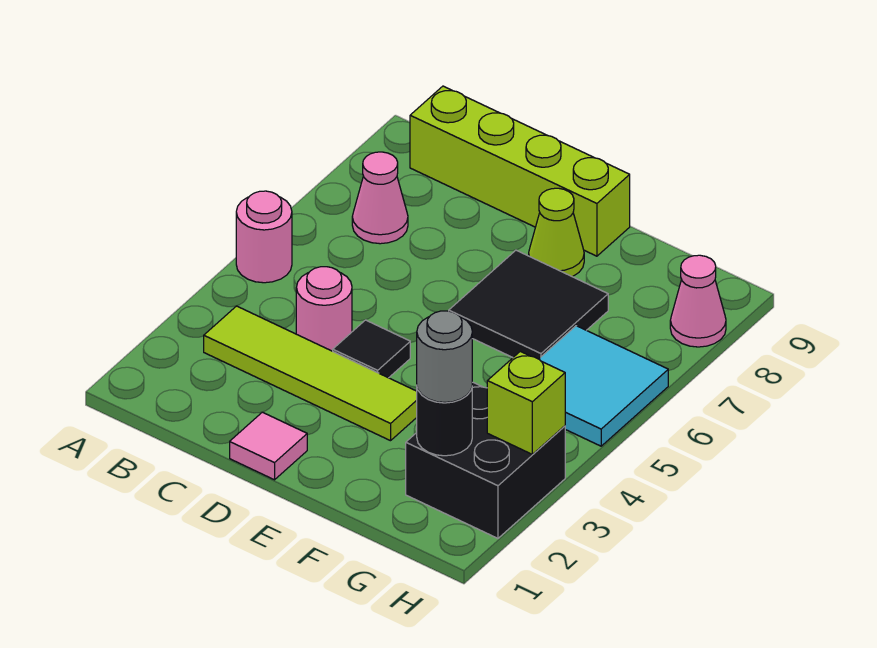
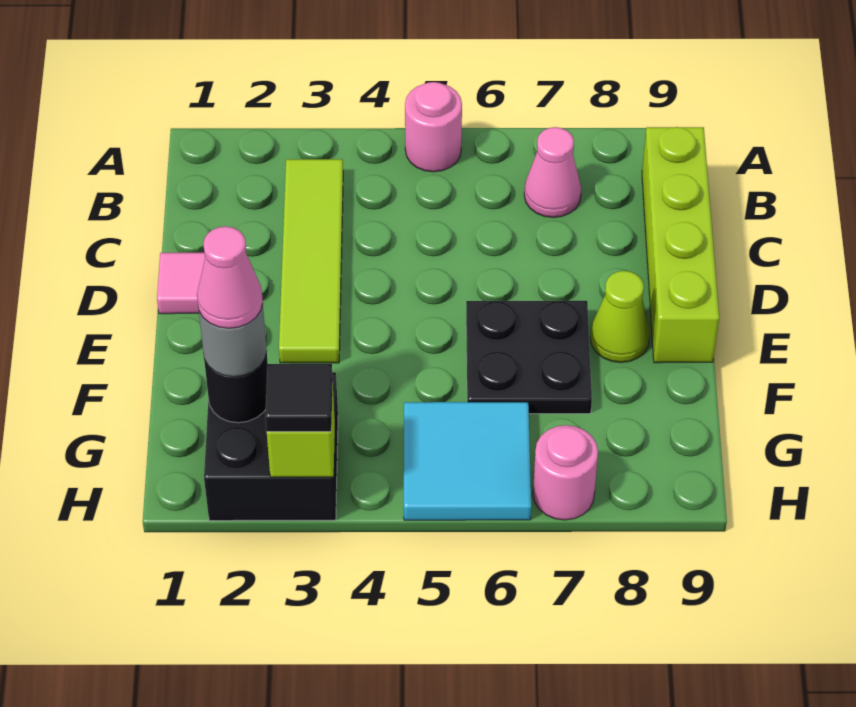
pink round brick C4 level 1 -> pink round brick H7 level 1
black tile D4 level 1 -> black tile H3 level 3
black tile E6:F7 level 1 -> black plate E6:F7 level 1
pink cone H8 level 1 -> pink cone G2 level 4

